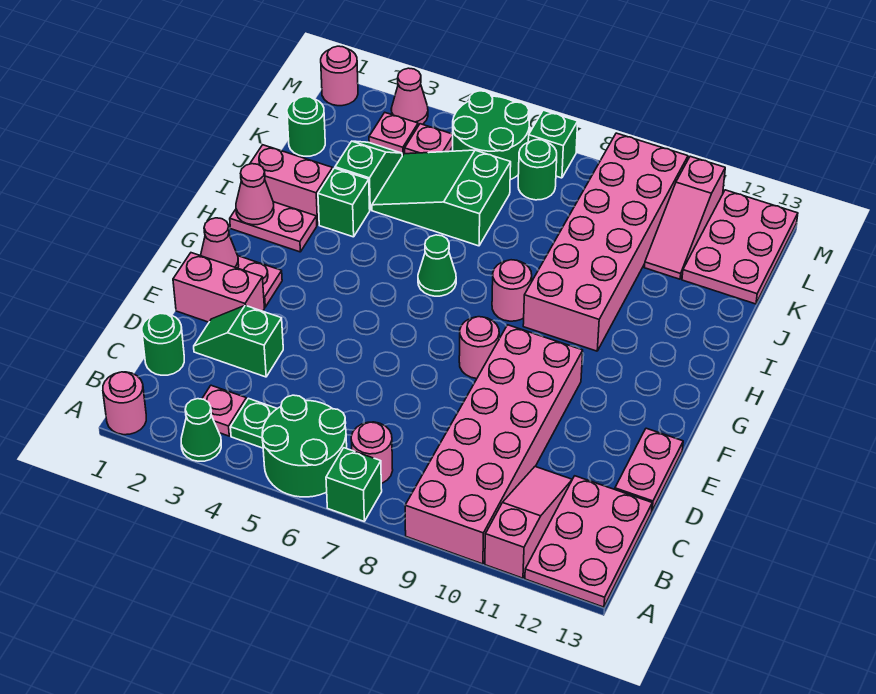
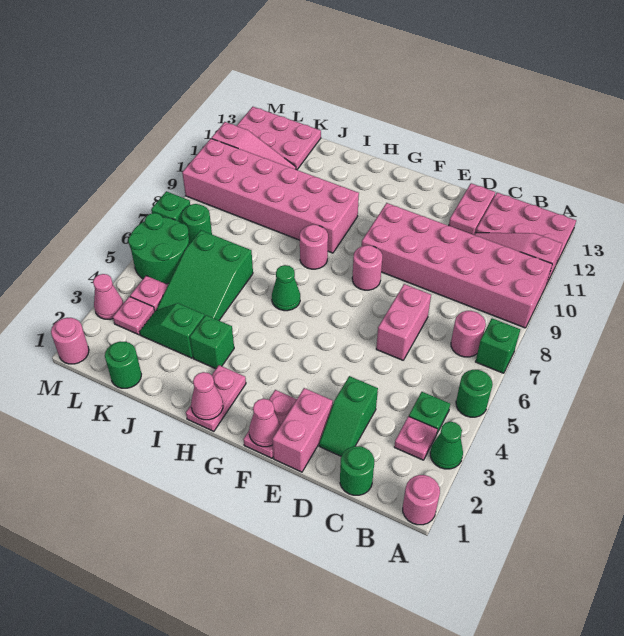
green round brick A5:B6 level 1 -> green round brick A5 level 1
pink plate D13:E13 level 1 -> pink plate D12:D13 level 1
pink brick I1:I2 level 1 -> pink brick D6:D7 level 1

